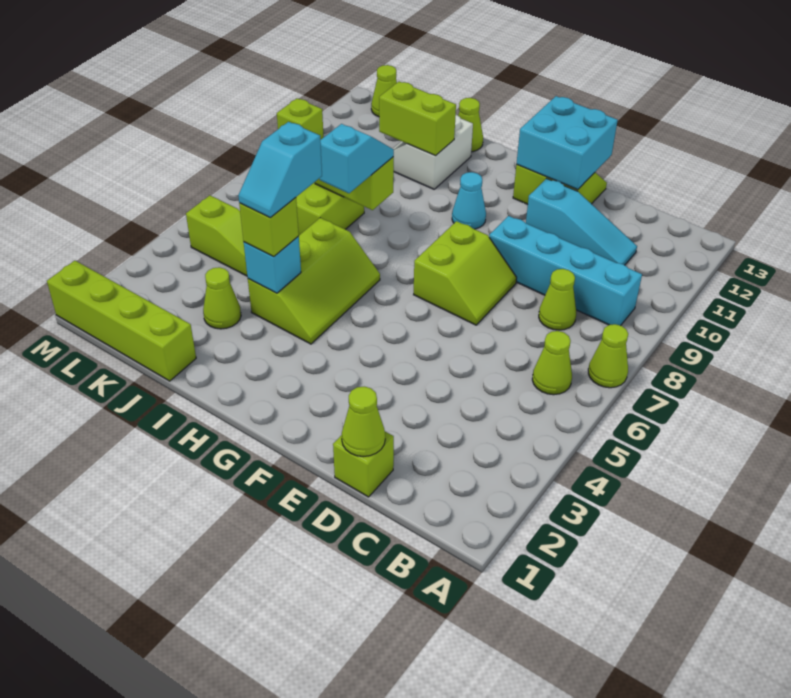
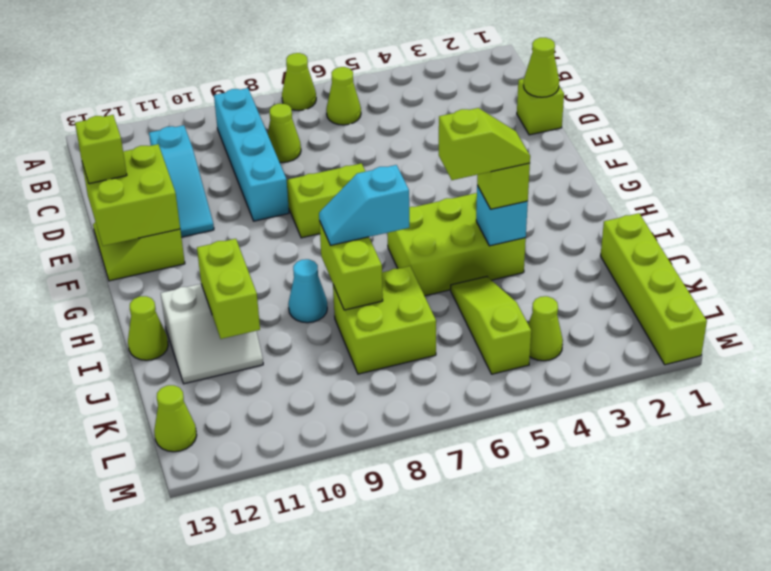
cyan slope C11:E11 level 1 top E -> cyan slope C11:E11 level 1 top C
cyan brick E12:F13 level 2 -> lime brick E12:F13 level 2
cyan cone G10 level 1 -> cyan cone I9 level 1
lime slope H4:I6 level 1 top I -> lime brick H4:I6 level 1
cyan slope I4:I5 level 4 top 5 -> lime slope I4:I5 level 4 top 5
lime cone J3 level 1 -> lime cone L4 level 1
lime brick M10 level 1 -> lime brick E13 level 3

